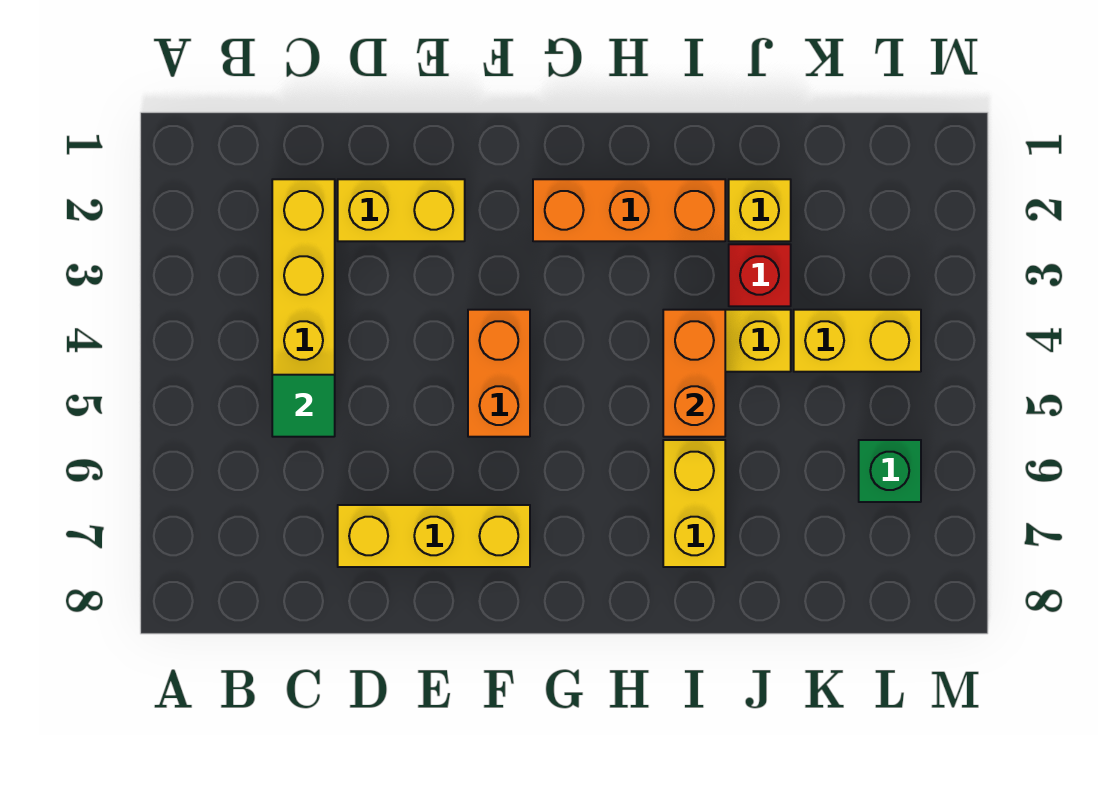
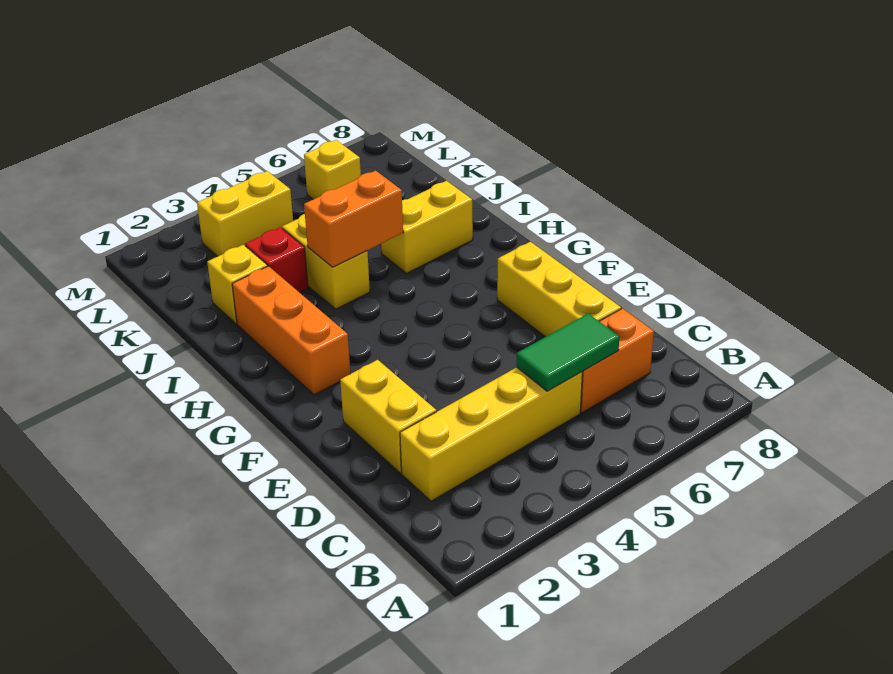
green tile C5 level 2 -> green tile C5:C6 level 2
orange brick F4:F5 level 1 -> orange brick C6:C7 level 1
yellow brick K4:L4 level 1 -> yellow brick L3:L4 level 1
green brick L6 level 1 -> yellow brick L6 level 1

